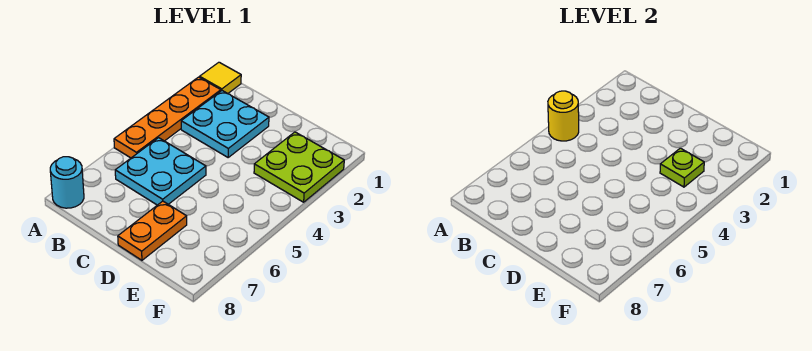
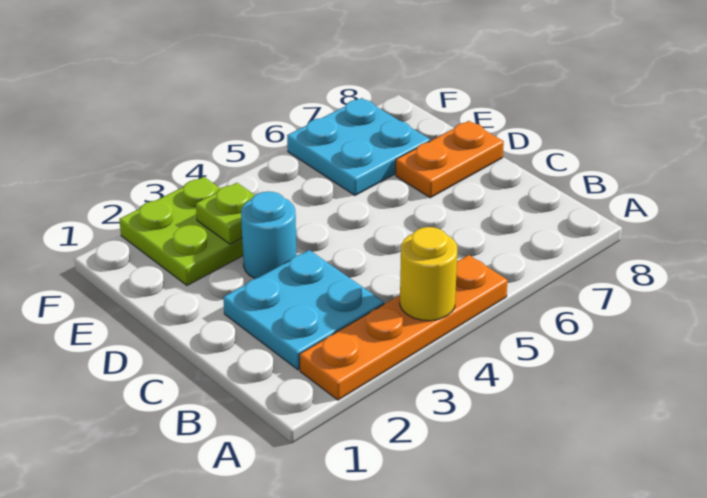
yellow tile A1 level 1 -> none
cyan round brick A8 level 1 -> cyan round brick D3 level 1
cyan plate B5:C6 level 1 -> cyan plate E6:F7 level 1

